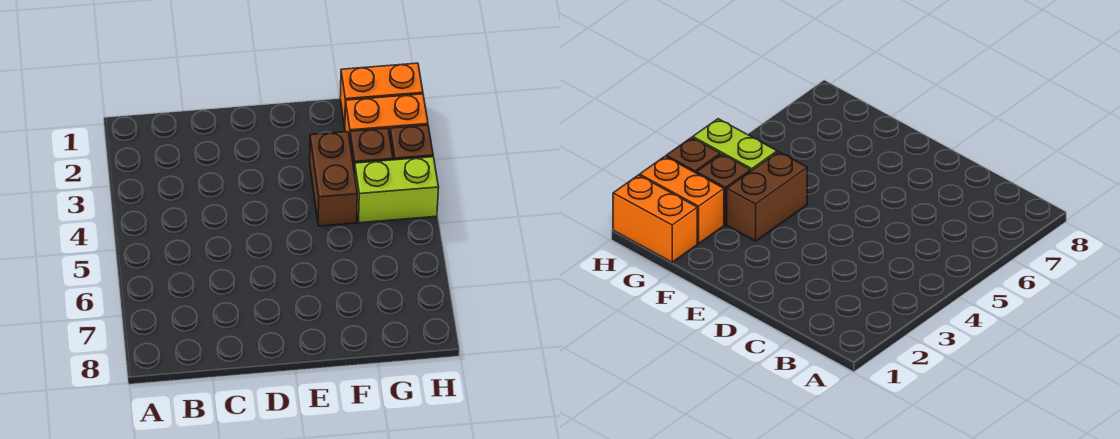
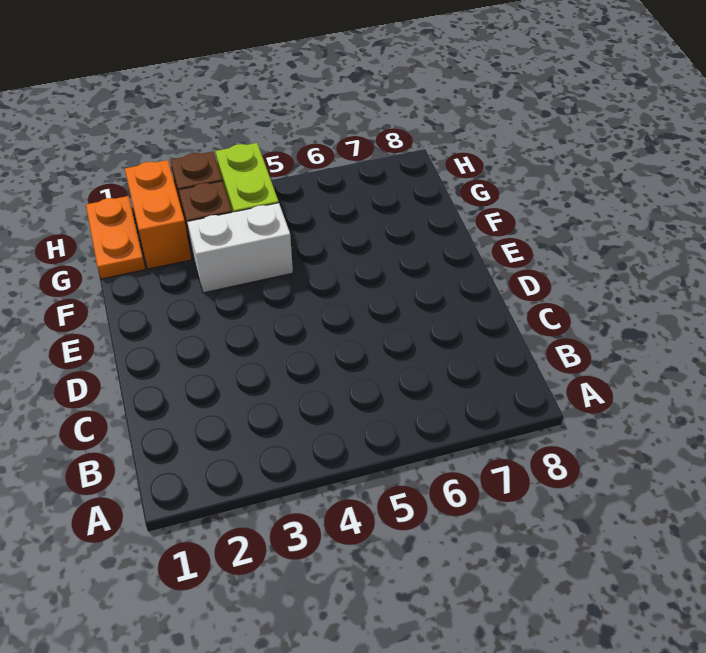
brown brick F3:F4 level 1 -> white brick F3:F4 level 1
orange brick G1:H1 level 1 -> orange plate G1:H1 level 1

